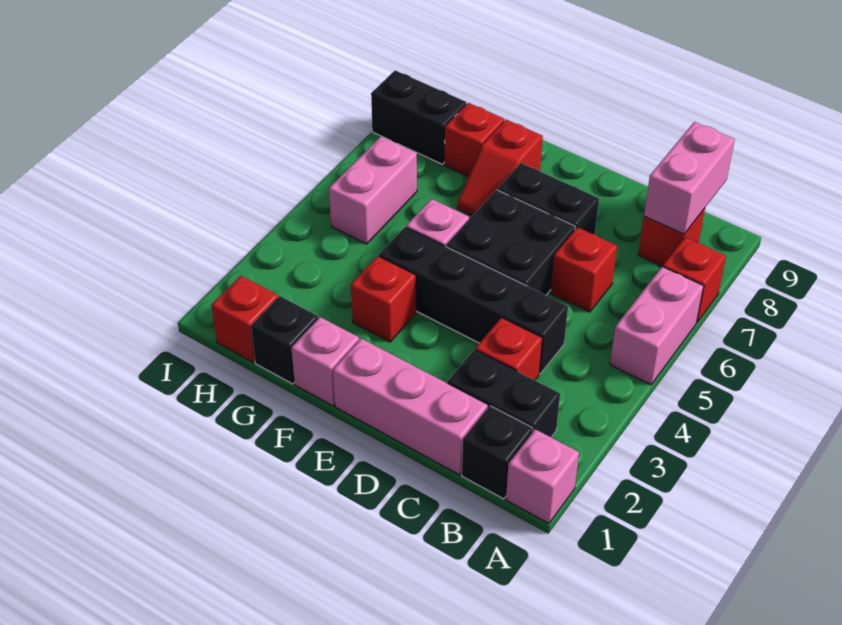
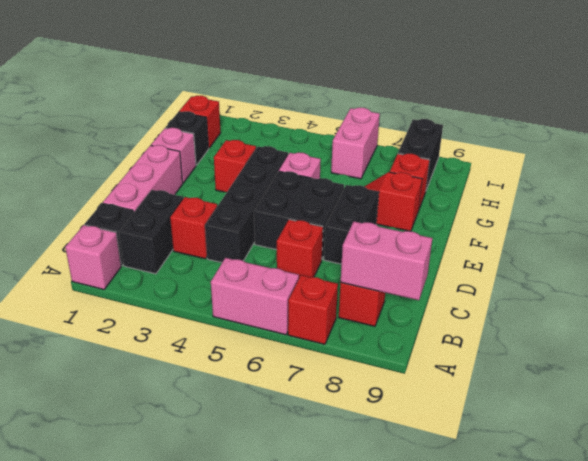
pink brick H5:H6 level 1 -> pink brick H6:I6 level 1

